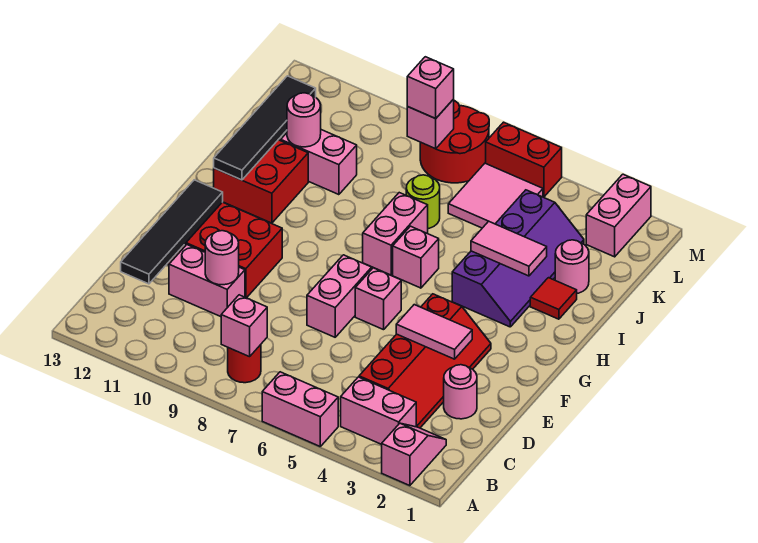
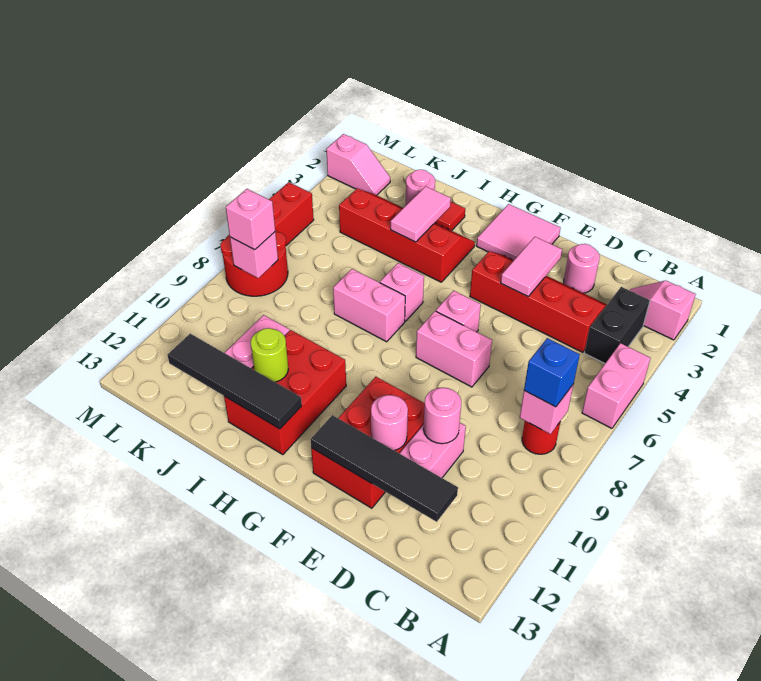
pink brick B3:B4 level 1 -> black brick B3:B4 level 1
none -> blue brick B8 level 3
purple slope H3:K4 level 1 top 4 -> red slope H3:K4 level 1 top 4
red brick H11:I12 level 1 -> red brick H10:I12 level 1
lime round brick J7 level 1 -> lime round brick I11 level 2
pink round brick J11 level 2 -> pink round brick E11 level 2
pink tile K5:L6 level 1 -> pink tile F1:G2 level 1
pink brick L2:M2 level 1 -> pink slope L2:M2 level 1 top M

